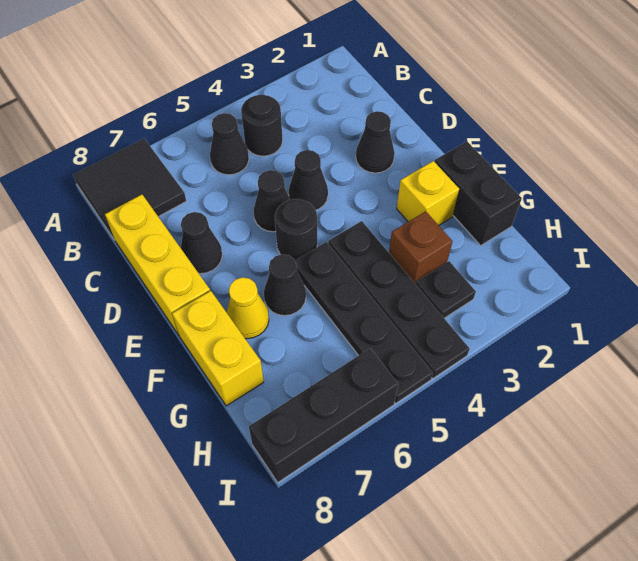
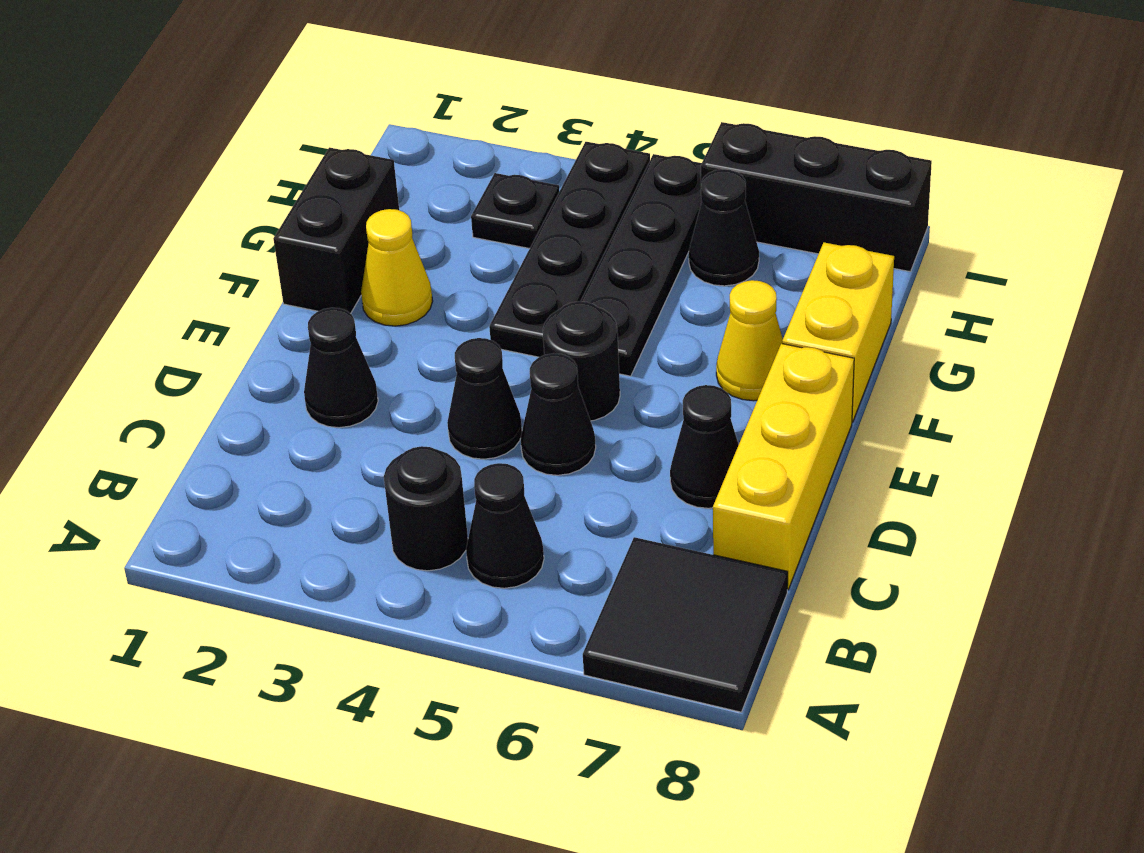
yellow brick F2 level 1 -> yellow cone F2 level 1
black cone F6 level 1 -> black cone H6 level 1
brown brick G3 level 1 -> none

